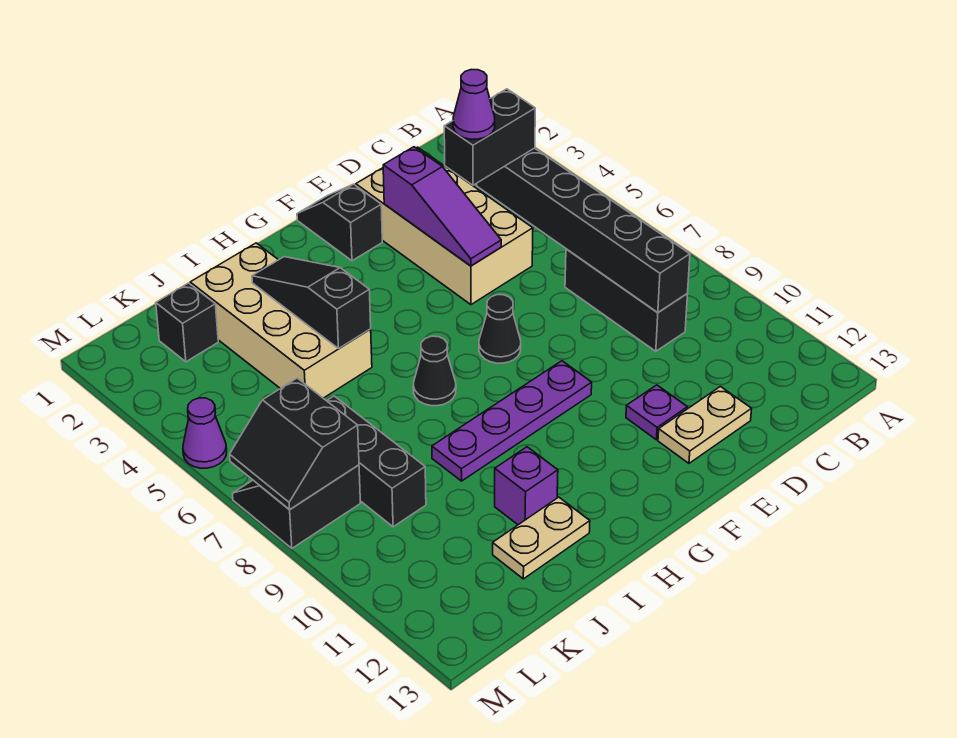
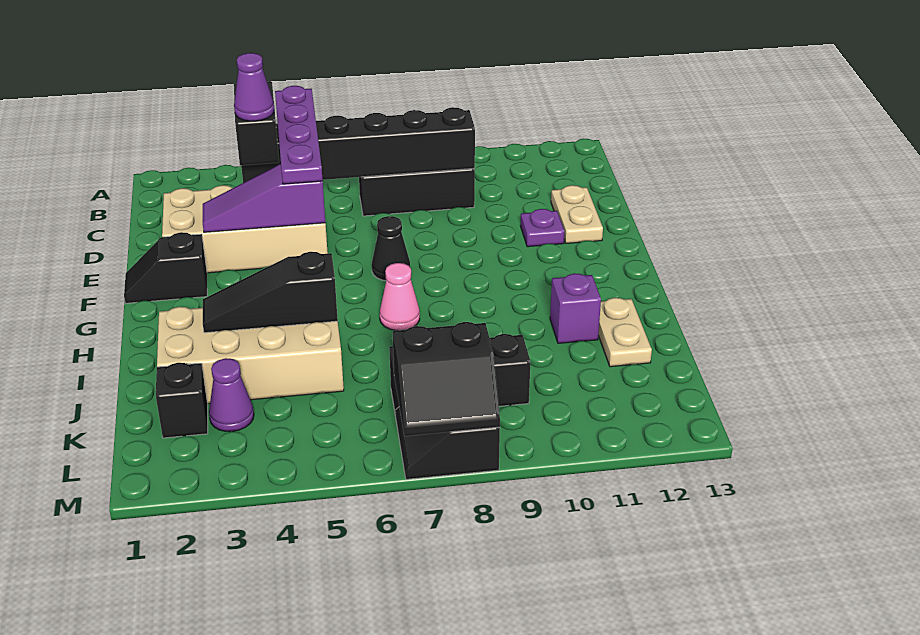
purple slope E3:E5 level 2 top 3 -> purple slope E3:E5 level 2 top 5
purple plate F9:I9 level 1 -> purple plate B5:E5 level 3
black cone H7 level 1 -> pink cone H7 level 1
purple cone M5 level 1 -> purple cone K3 level 1

